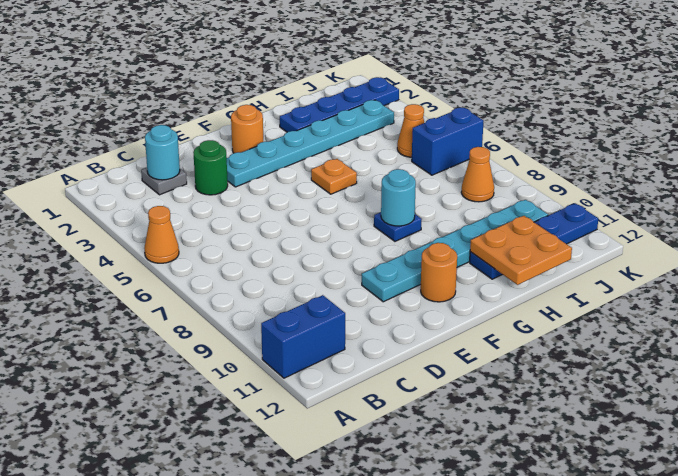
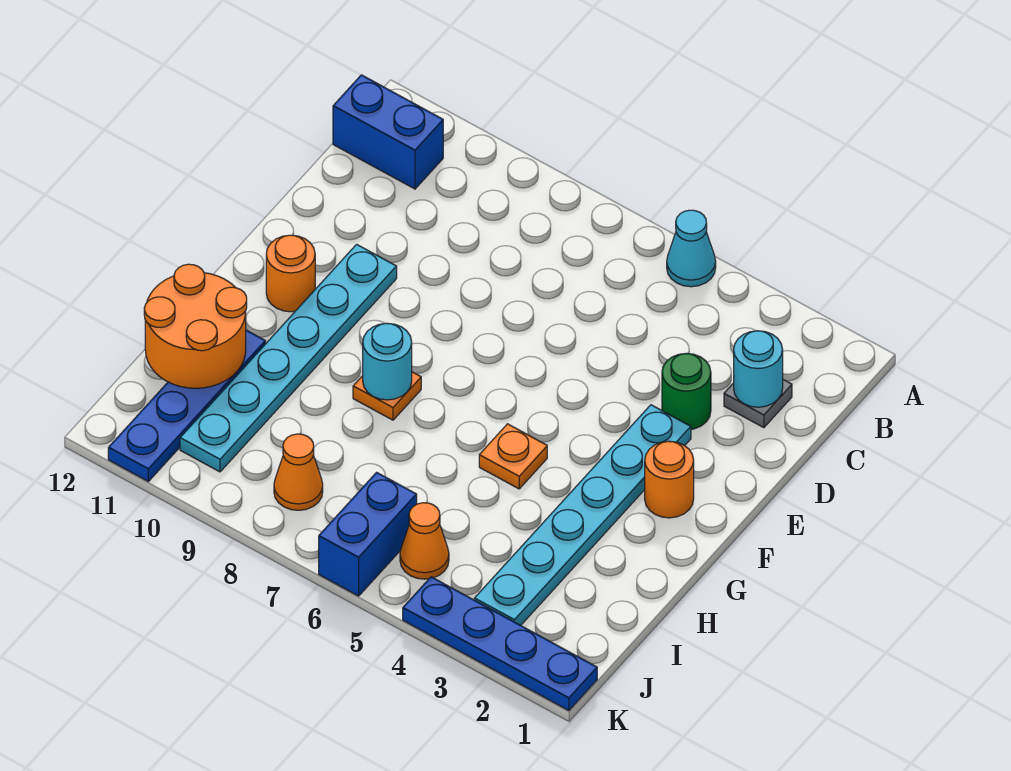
orange cone A5 level 1 -> cyan cone A5 level 1
blue brick A11:B11 level 1 -> blue brick B11:B12 level 1
blue plate G8 level 1 -> orange plate G8 level 1
blue plate H2:K2 level 1 -> blue plate K1:K4 level 1
orange plate H11:I12 level 2 -> orange round brick H11:I12 level 2

